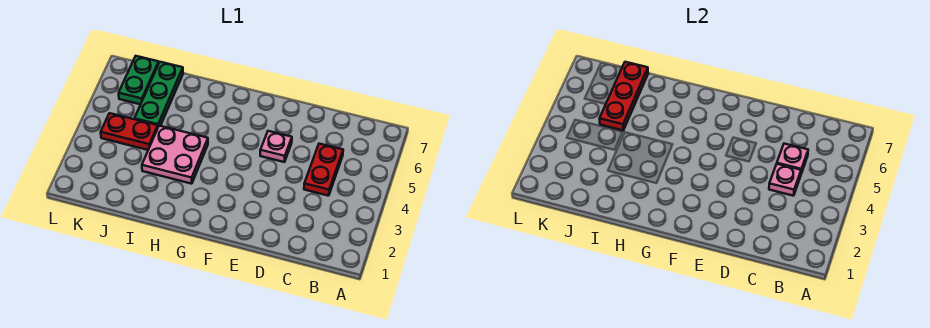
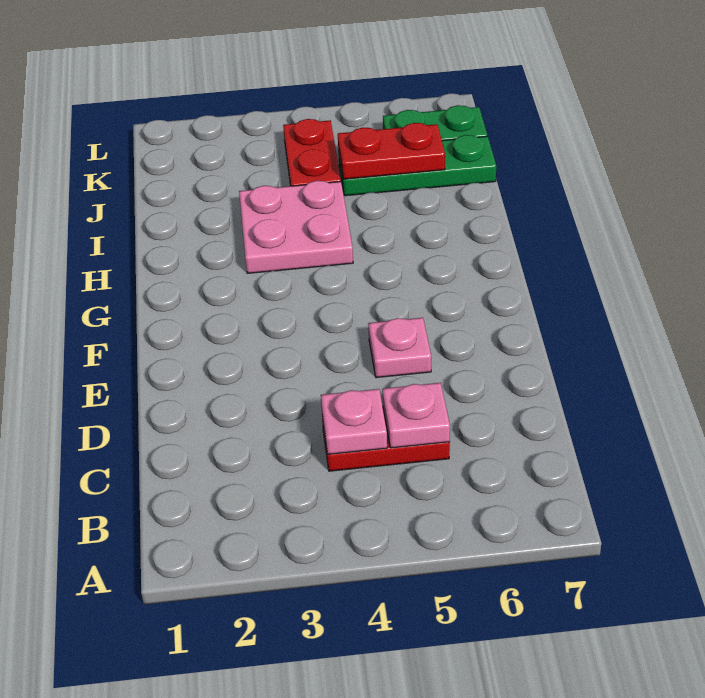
red plate J5:J7 level 2 -> red plate J5:J6 level 2

